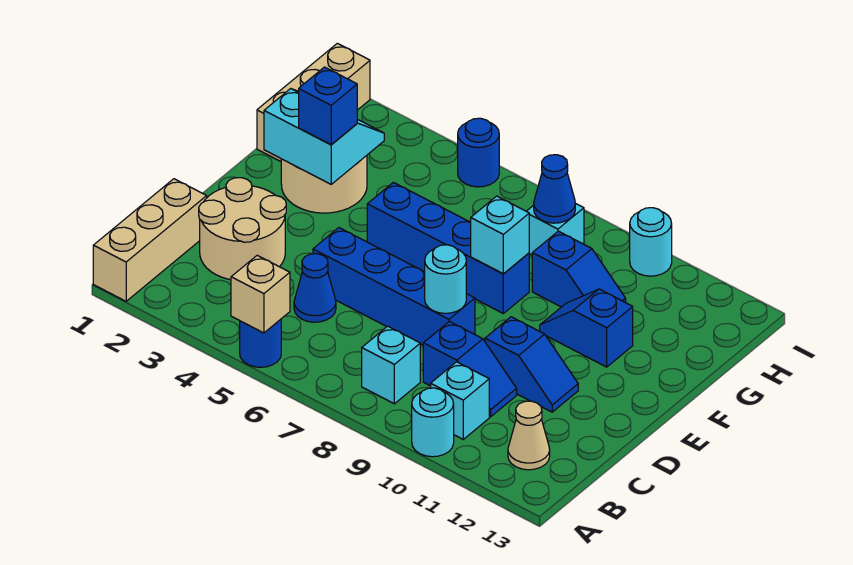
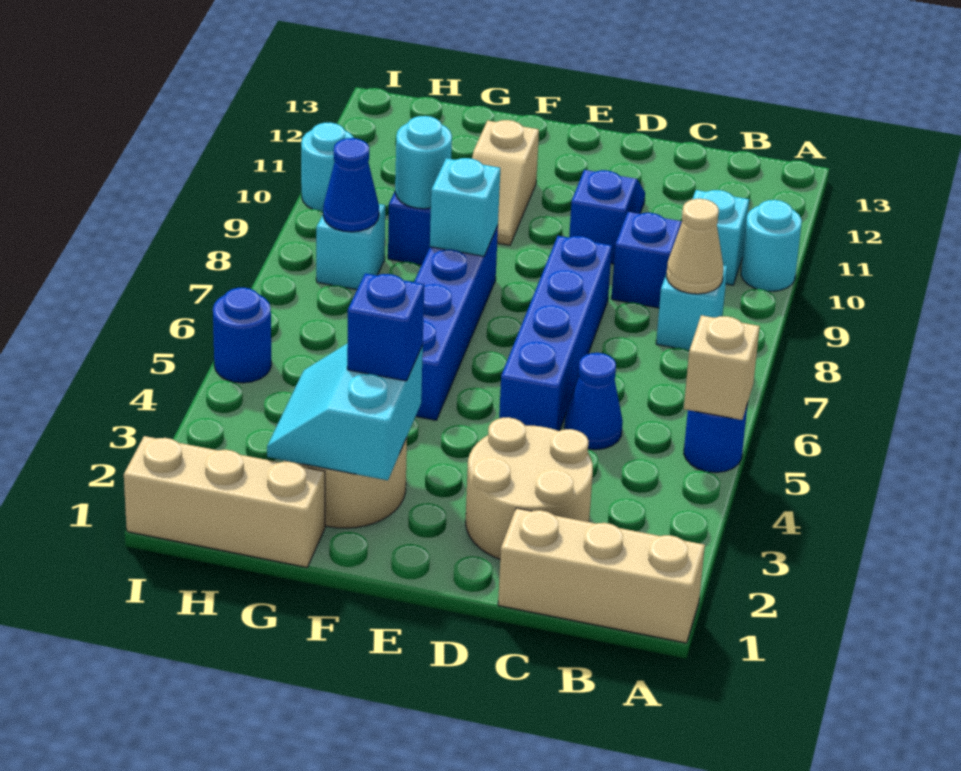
tan cone B12 level 1 -> tan cone B8 level 2
cyan round brick D8 level 2 -> cyan round brick G9 level 2
blue slope F10:F11 level 1 top 11 -> tan slope F10:F11 level 1 top 11

